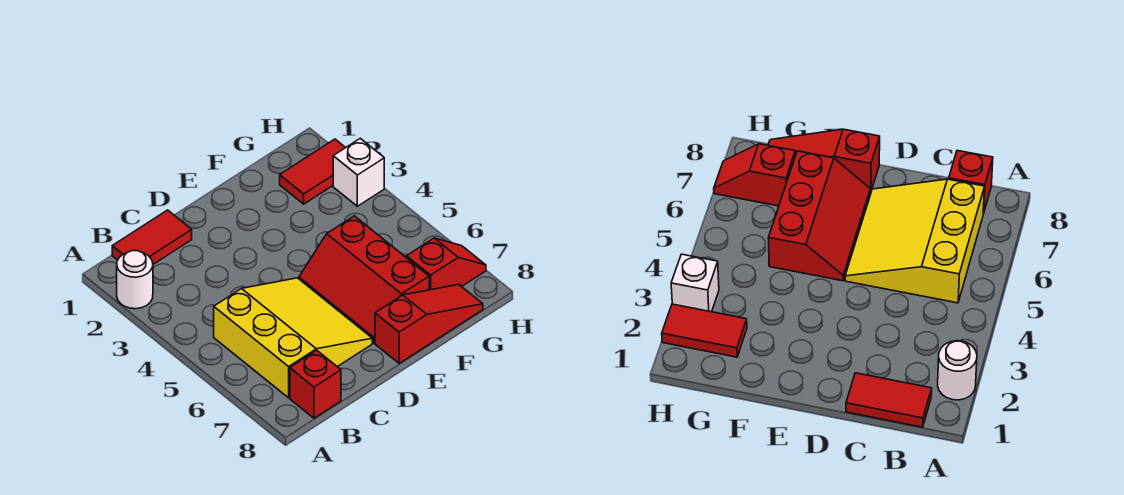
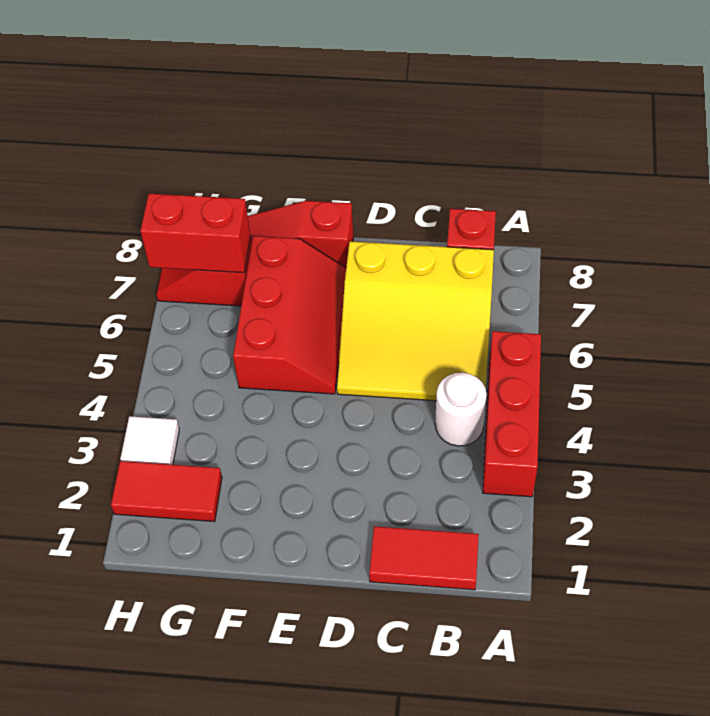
white round brick A2 level 1 -> white round brick B4 level 1
none -> red brick A3:A5 level 1
yellow slope B5:D7 level 1 top B -> yellow slope B5:D7 level 1 top 7
none -> red brick G7:H7 level 2
white brick H3 level 1 -> white tile H3 level 1

